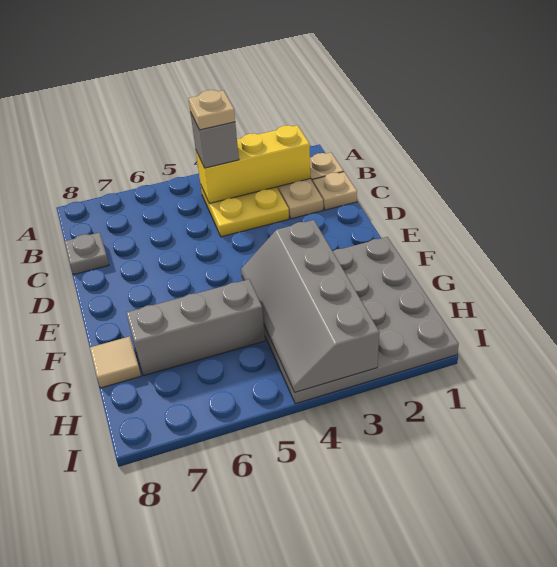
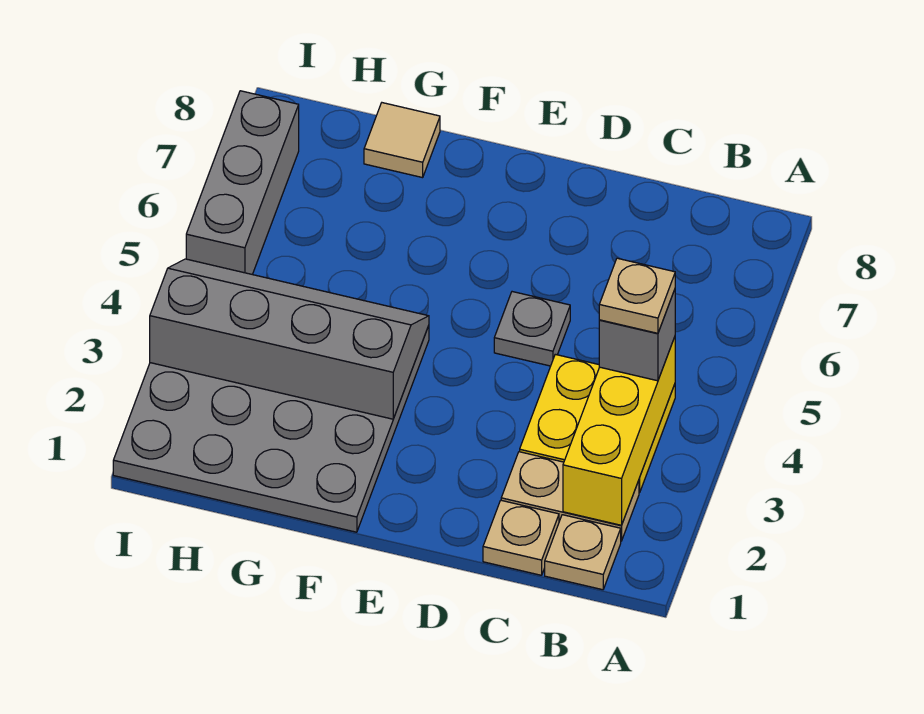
grey plate C8 level 1 -> grey plate D5 level 1
grey brick G5:G7 level 1 -> grey brick I5:I7 level 1

